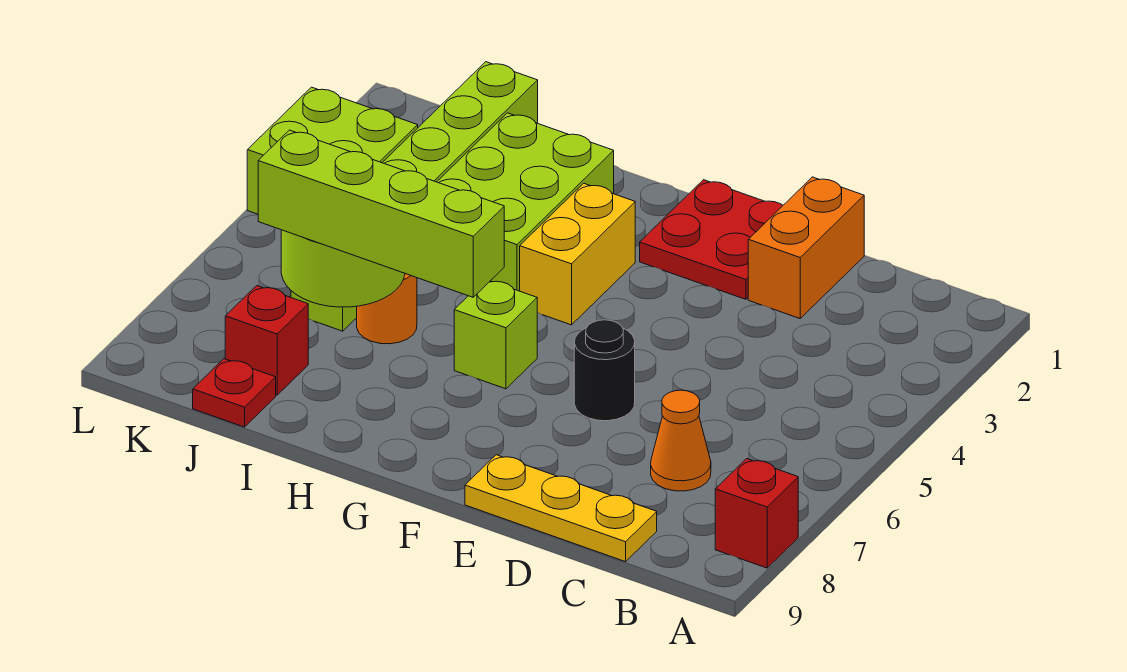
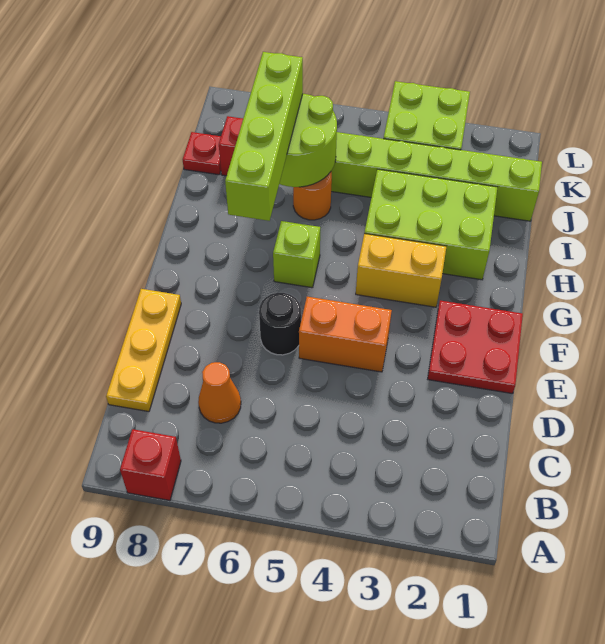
orange brick D1:D2 level 1 -> orange brick E4:E5 level 1

